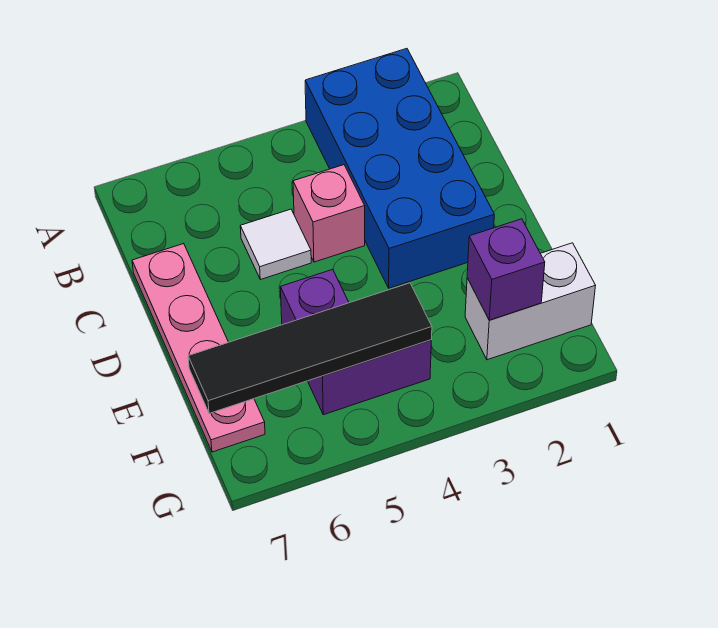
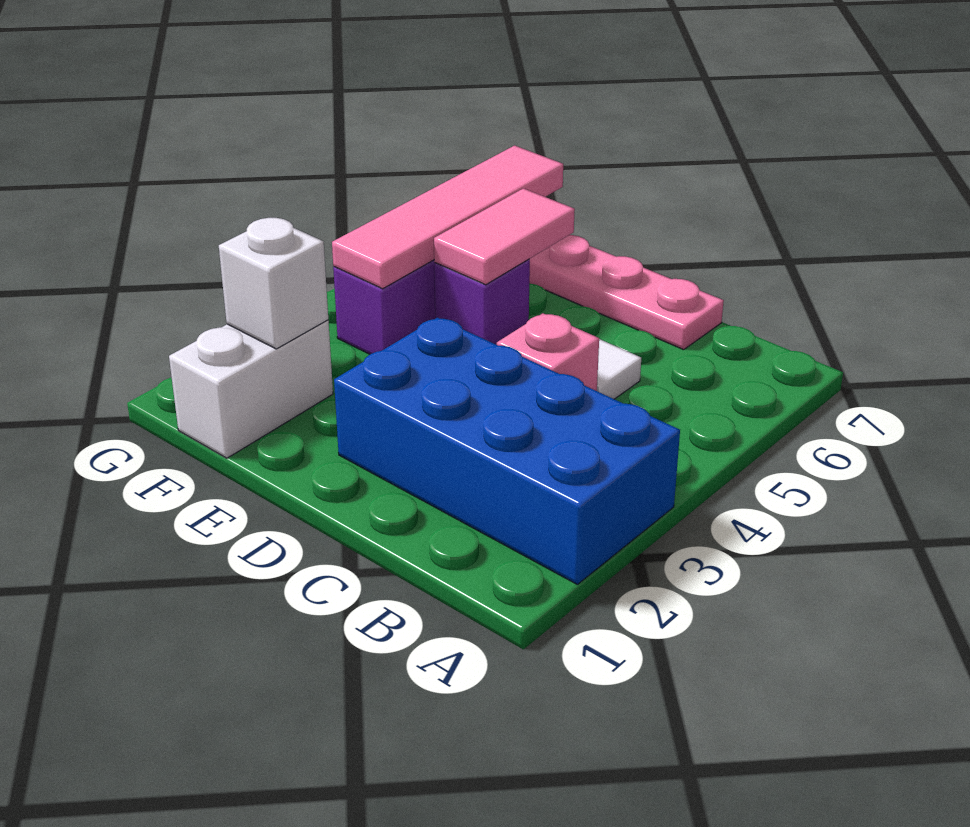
none -> pink tile E5:E6 level 2
purple brick F2 level 2 -> white brick F2 level 2
black tile F4:F7 level 2 -> pink tile F4:F7 level 2

